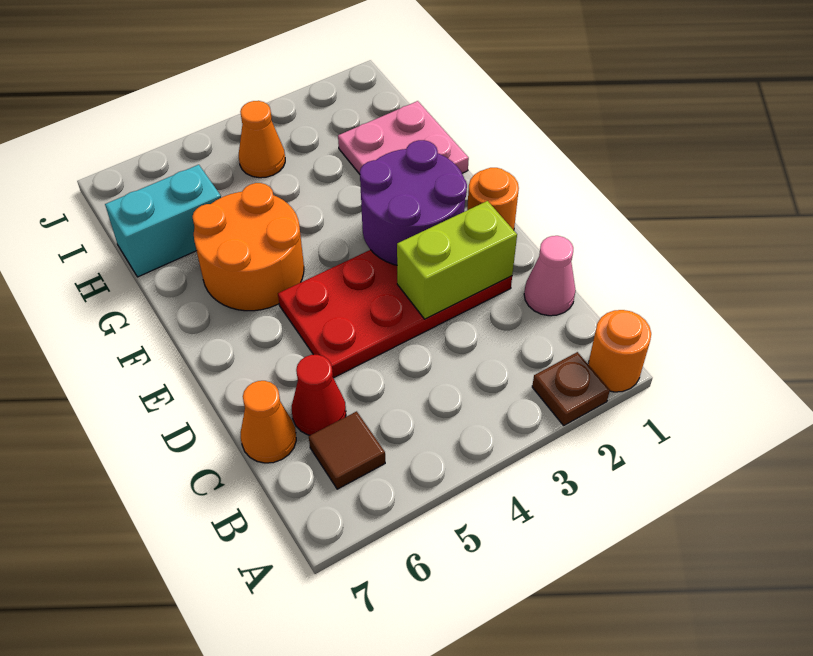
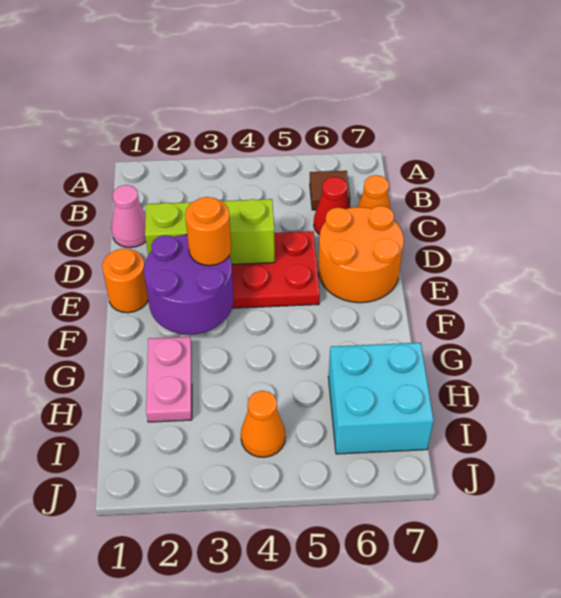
orange round brick A1 level 1 -> orange round brick E3 level 3
brown plate A2 level 1 -> none
lime brick D2:D3 level 2 -> lime brick D2:D4 level 2
orange round brick F5:G6 level 1 -> orange round brick D6:E7 level 1
pink plate G1:H2 level 1 -> pink plate G2:H2 level 1
cyan brick H6:H7 level 1 -> cyan brick H6:I7 level 1

